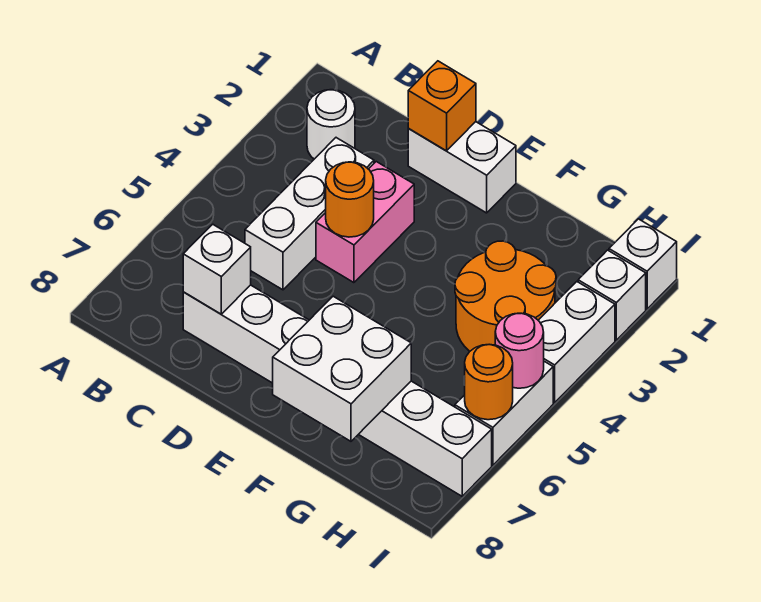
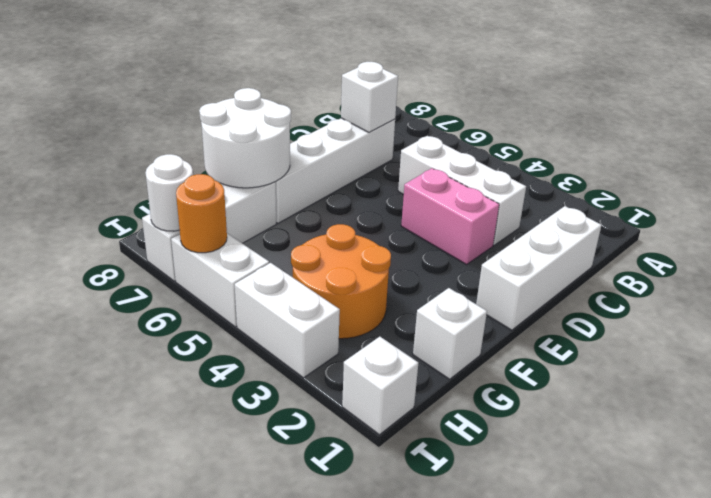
white round brick B2 level 1 -> white round brick I7 level 2
white brick D1:E1 level 1 -> white brick C1:E1 level 1
orange brick D1 level 2 -> none
orange round brick D4 level 2 -> none
white brick F7:G8 level 2 -> white round brick F7:G8 level 2
white brick I2 level 1 -> white brick G1 level 1
pink round brick I5 level 2 -> none

